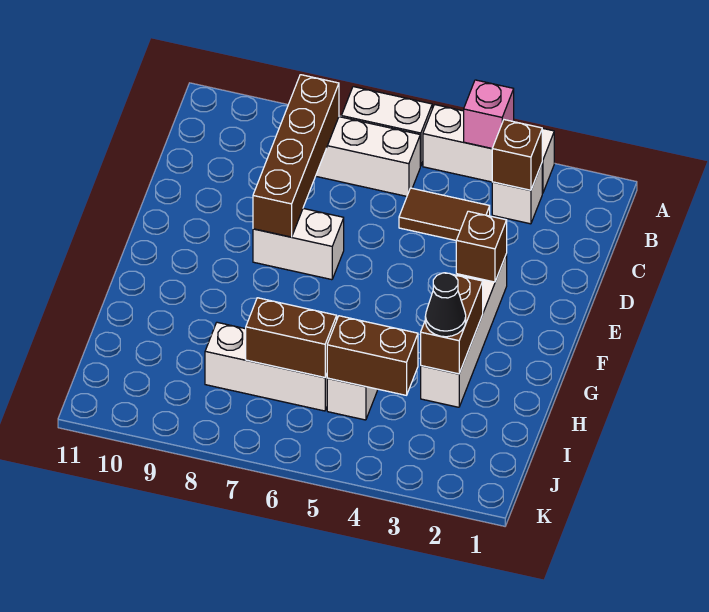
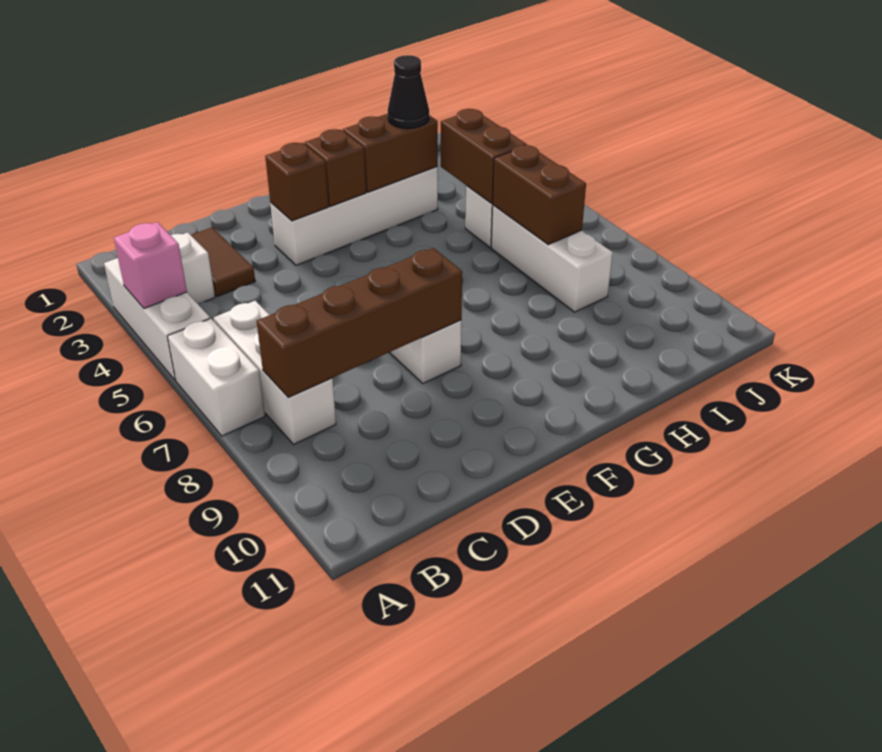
brown brick B3 level 2 -> brown brick F3 level 2
brown tile C4:C5 level 1 -> brown tile C2:C3 level 1

